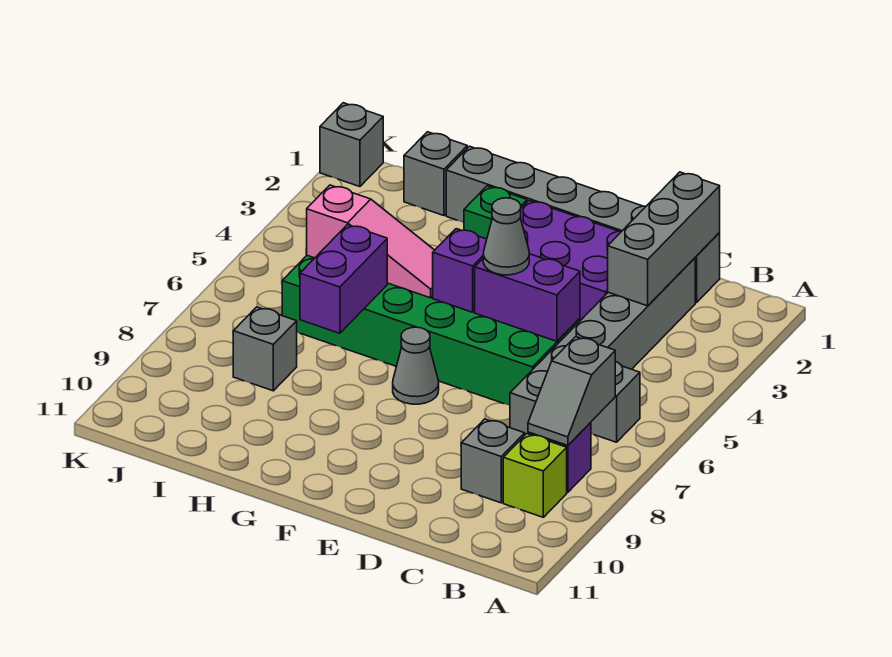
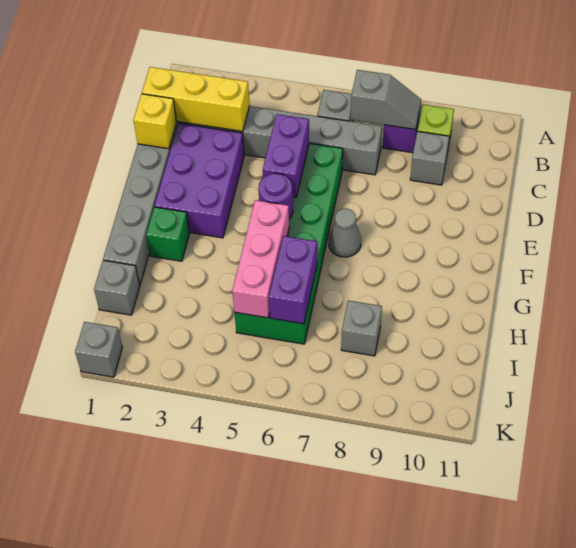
grey brick C1:C3 level 2 -> yellow brick C1:C3 level 2
none -> yellow brick D1 level 2
grey cone E5 level 3 -> none
purple brick F5 level 2 -> purple round brick F5 level 2
pink slope G5:I5 level 2 top I -> pink brick G5:I5 level 2
purple brick H6:H7 level 2 -> purple brick H6:I6 level 2

